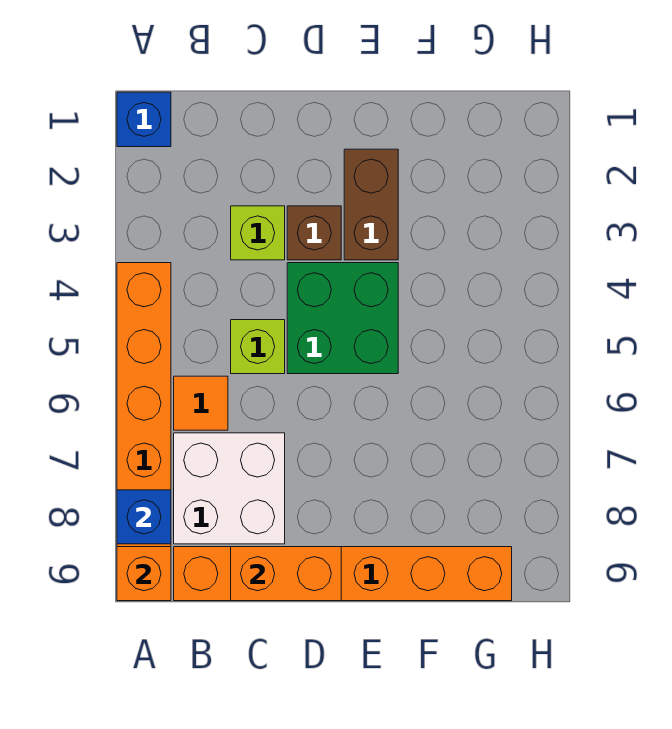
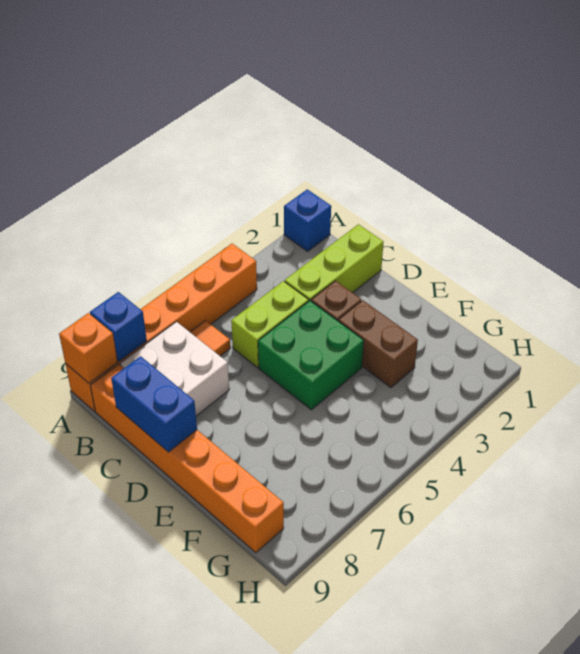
lime brick C3 level 1 -> lime brick C1:C3 level 1
lime brick C5 level 1 -> lime brick C4:C5 level 1
orange brick C9:D9 level 2 -> blue brick C9:D9 level 2
brown brick E2:E3 level 1 -> brown brick E3:F3 level 1

